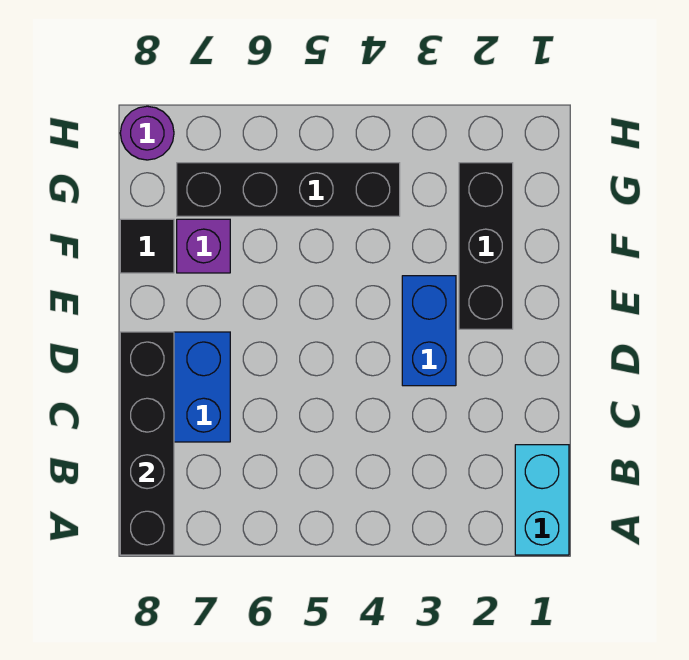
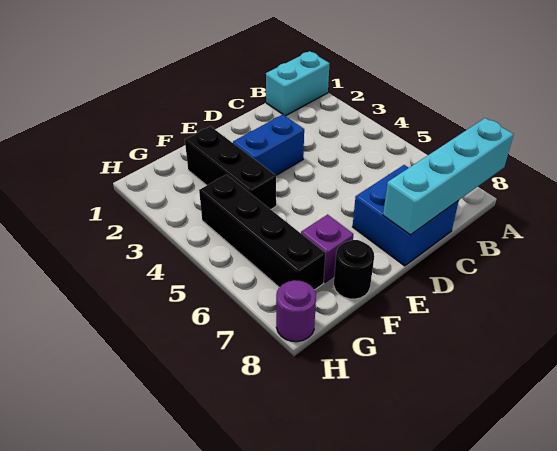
black brick A8:D8 level 2 -> cyan brick A8:D8 level 2
black brick E2:G2 level 1 -> black brick F2:F4 level 1
black tile F8 level 1 -> black round brick F8 level 1

